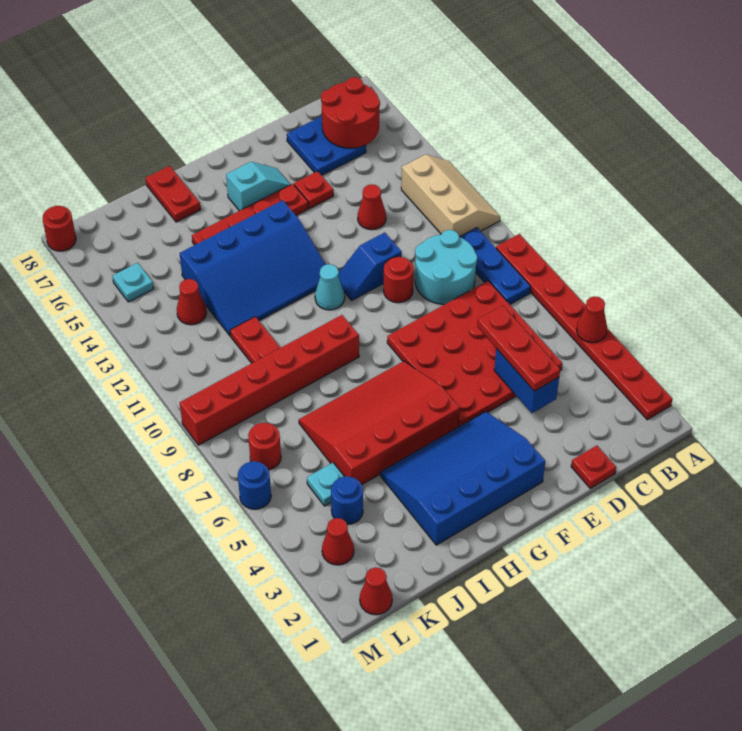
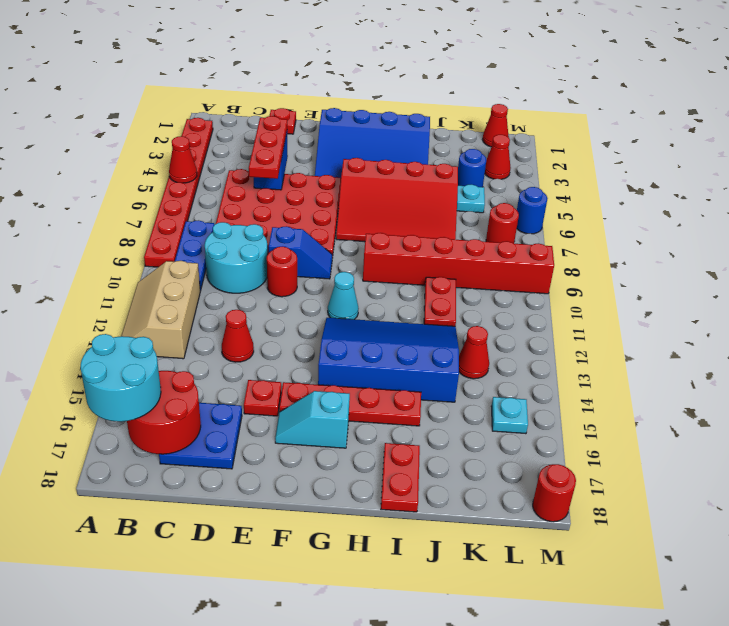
none -> cyan round brick A16:B17 level 3
blue slope E11:F11 level 1 top E -> blue slope E9:F9 level 1 top E

